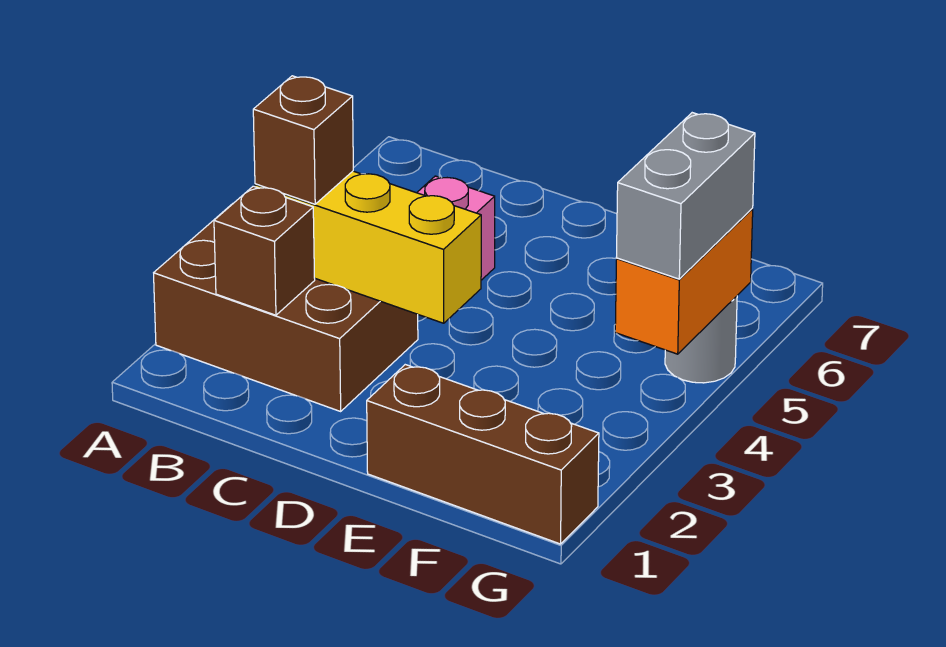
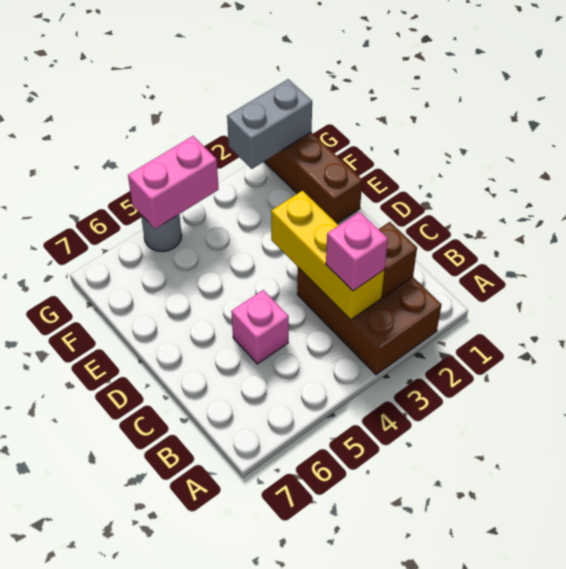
brown brick B3 level 3 -> pink brick B3 level 3
orange brick G4:G5 level 2 -> pink brick G4:G5 level 2
grey brick G4:G5 level 3 -> grey brick G1:G2 level 2

